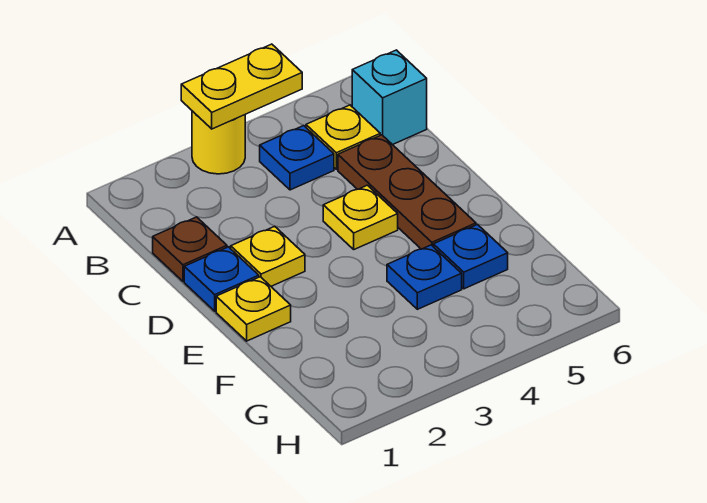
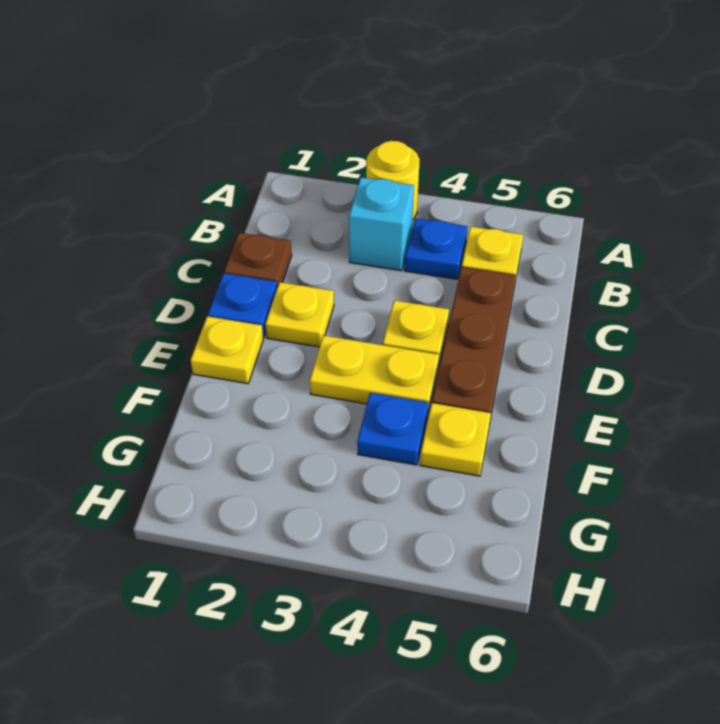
yellow plate A3:A4 level 2 -> yellow plate E3:E4 level 1
cyan brick B6 level 1 -> cyan brick B3 level 1
blue plate F5 level 1 -> yellow plate F5 level 1

